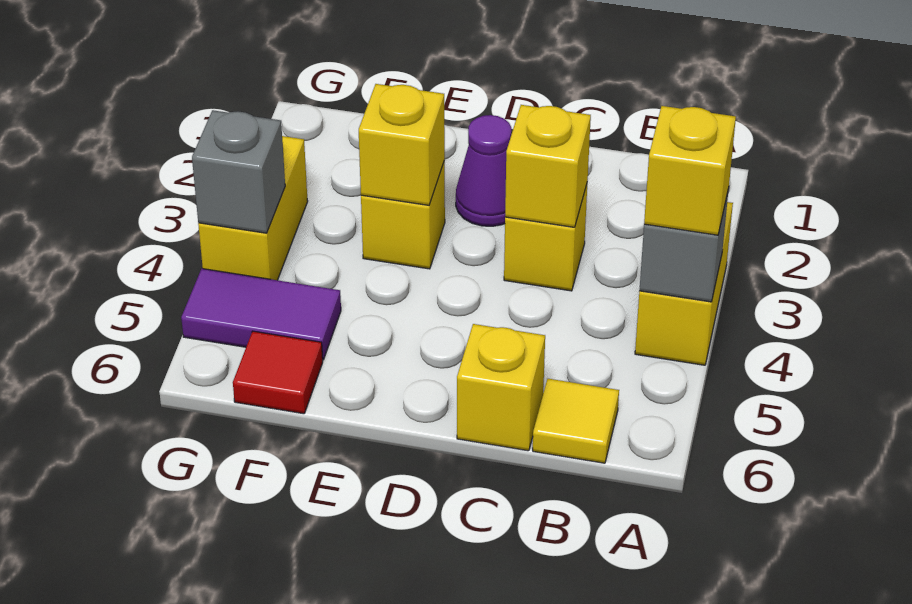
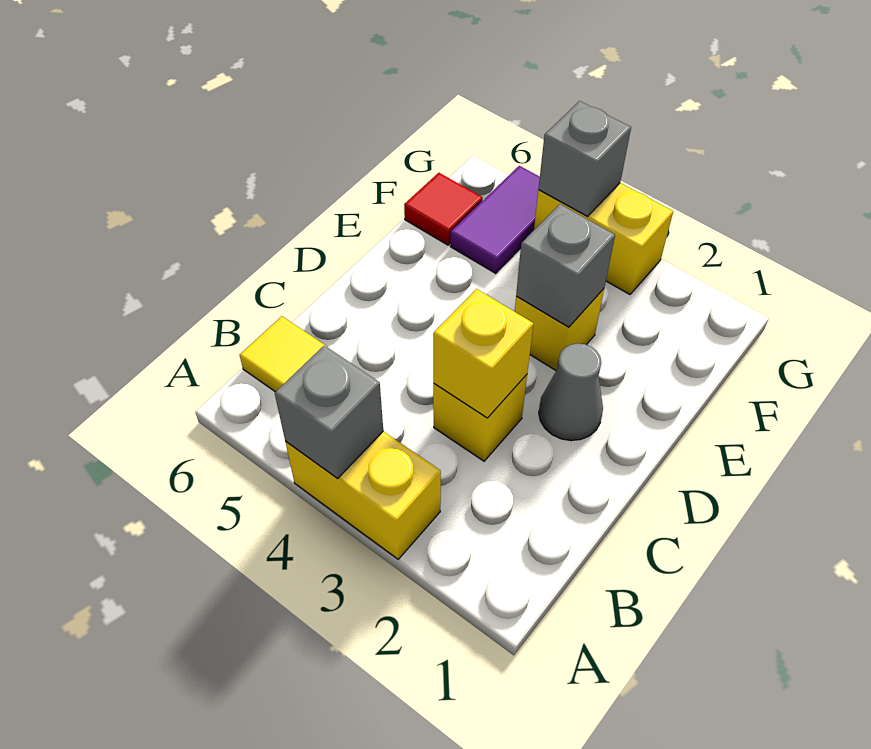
yellow brick A4 level 3 -> none
yellow brick C6 level 1 -> none
purple cone D2 level 1 -> grey cone D2 level 1
yellow brick E3 level 2 -> grey brick E3 level 2

